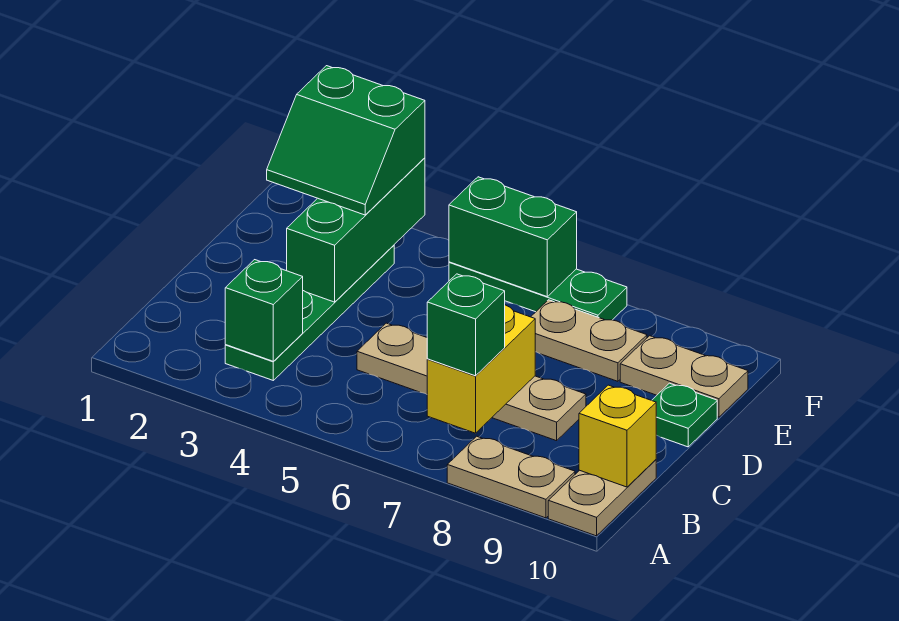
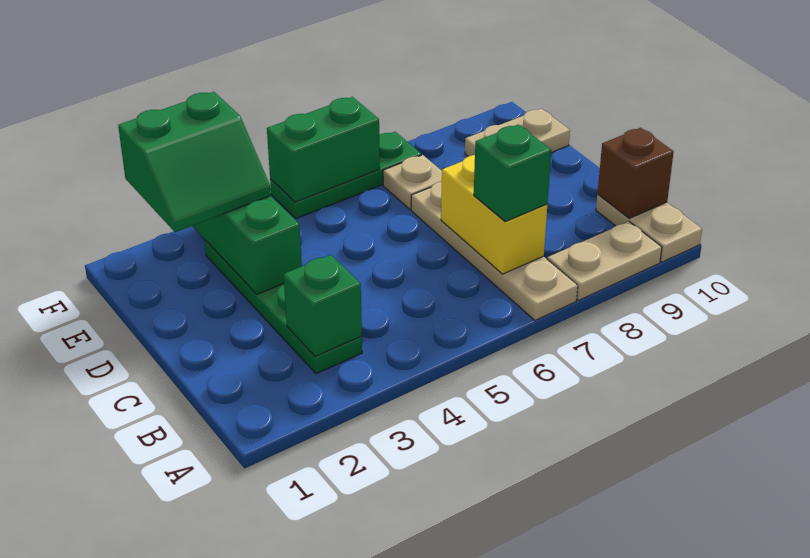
yellow brick B10 level 2 -> brown brick B10 level 2
tan plate C5:C8 level 1 -> tan plate A7:D7 level 1
green plate D10 level 1 -> none
tan plate E7:E8 level 1 -> tan plate E7 level 1

